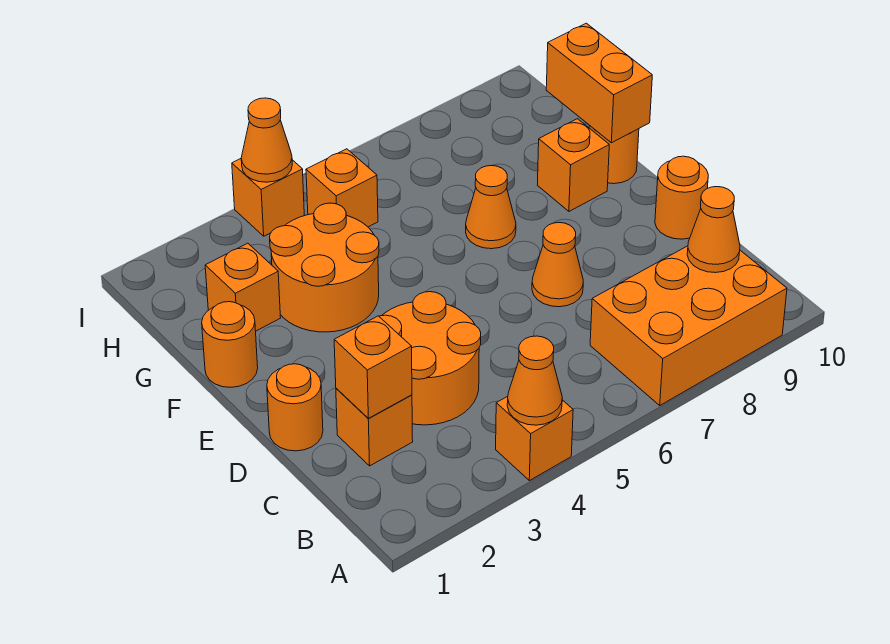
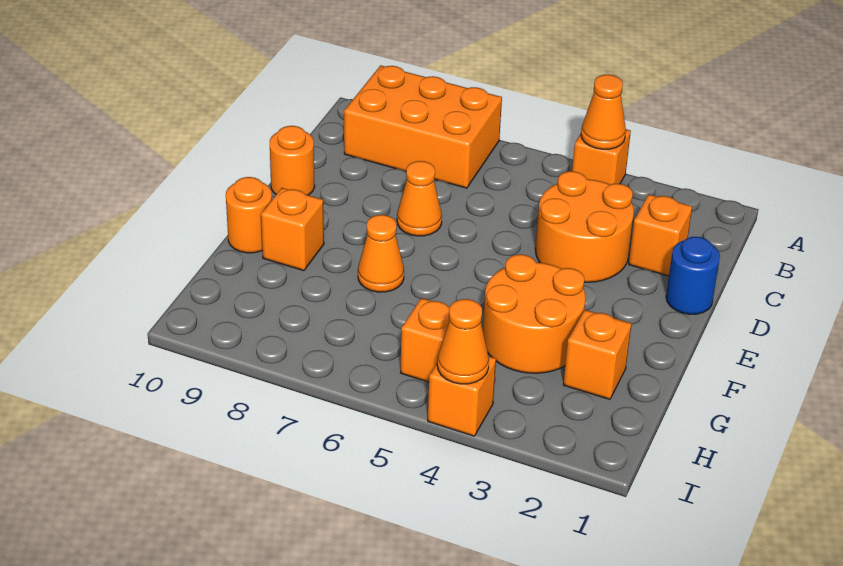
orange cone B9 level 2 -> none
orange brick C2 level 2 -> none
orange round brick D1 level 1 -> blue round brick D1 level 1
orange round brick F1 level 1 -> none
orange brick F10:G10 level 2 -> none

